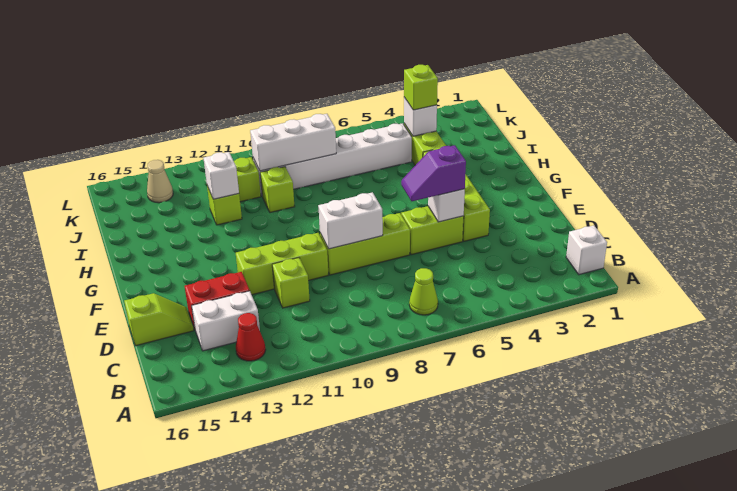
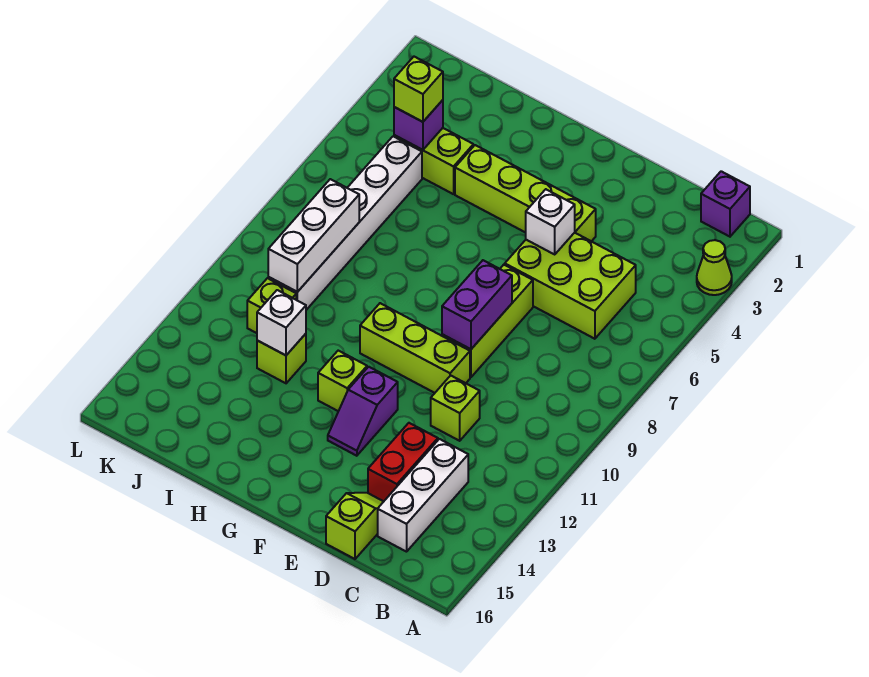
white brick B1 level 1 -> purple brick B1 level 1
lime cone B7 level 1 -> lime cone A3 level 1
red cone B13 level 1 -> none
white brick C13:C14 level 1 -> white brick C13:C15 level 1
lime brick E5:E6 level 1 -> lime brick C5:E6 level 1
purple slope E5:E6 level 3 top 5 -> purple slope F12:F13 level 1 top 12
white brick E8:E9 level 2 -> purple brick E8:E9 level 2
lime brick E10:E12 level 1 -> lime brick E10:G10 level 1
lime brick I10 level 1 -> lime brick G12 level 1
white brick J4 level 2 -> purple brick J4 level 2
tan cone K14 level 1 -> none

